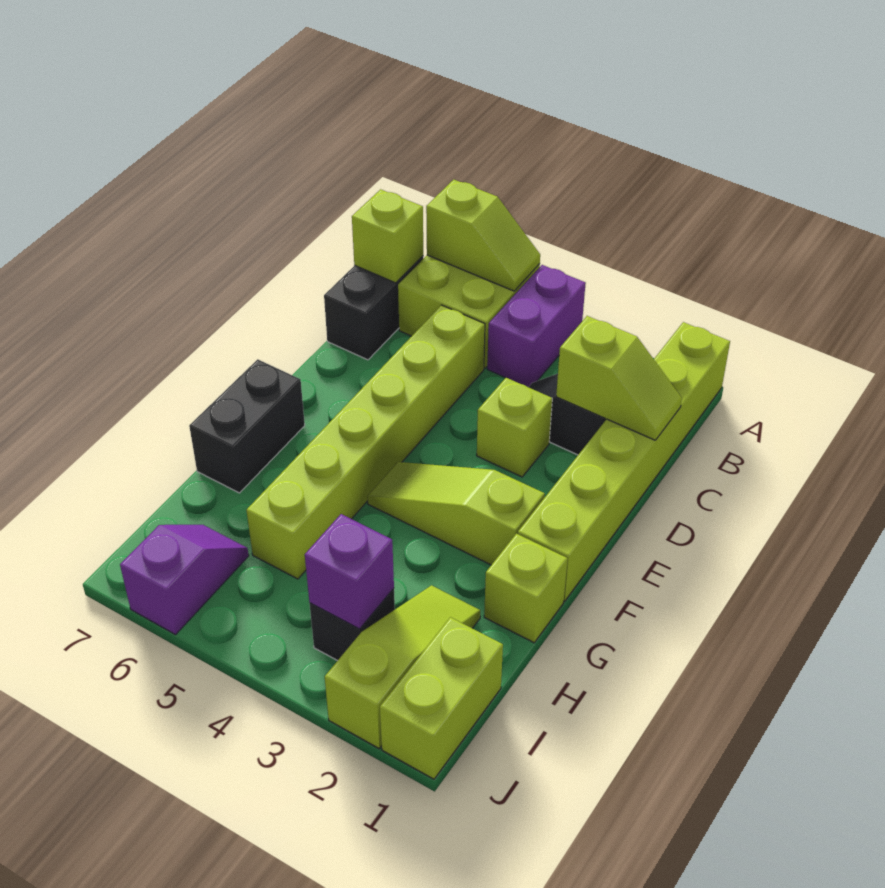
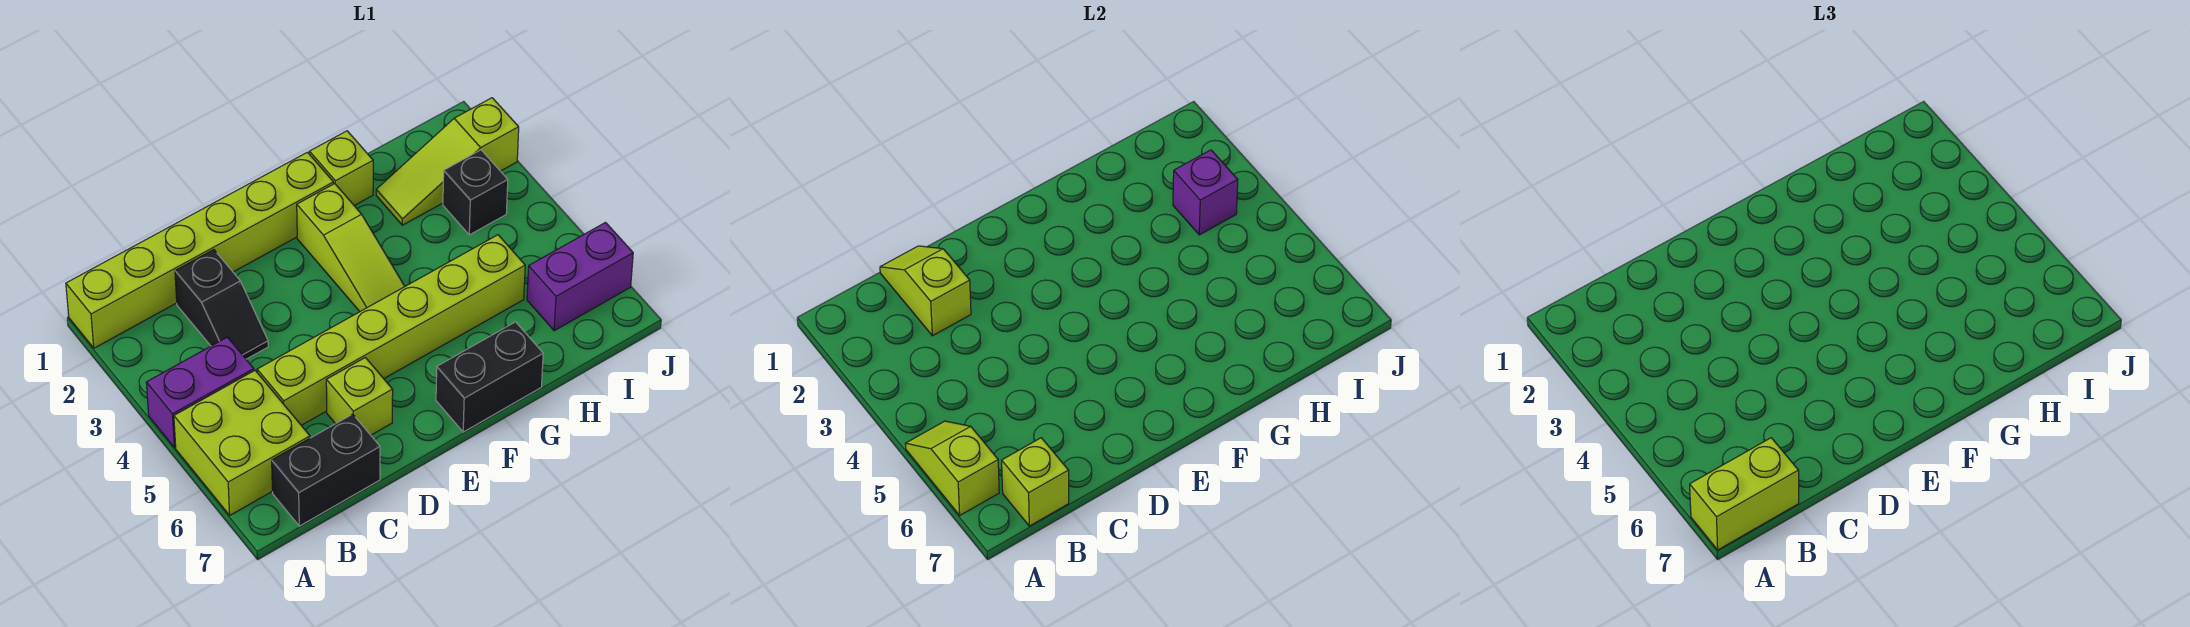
lime brick D3 level 1 -> lime brick D6 level 1
lime brick I1:J1 level 1 -> lime brick A7:B7 level 3
purple slope I6:J6 level 1 top J -> purple brick I6:J6 level 1

